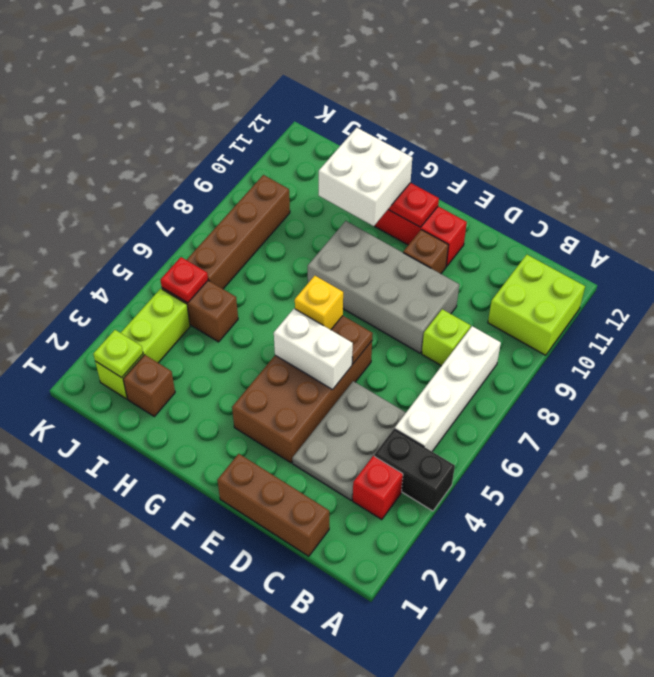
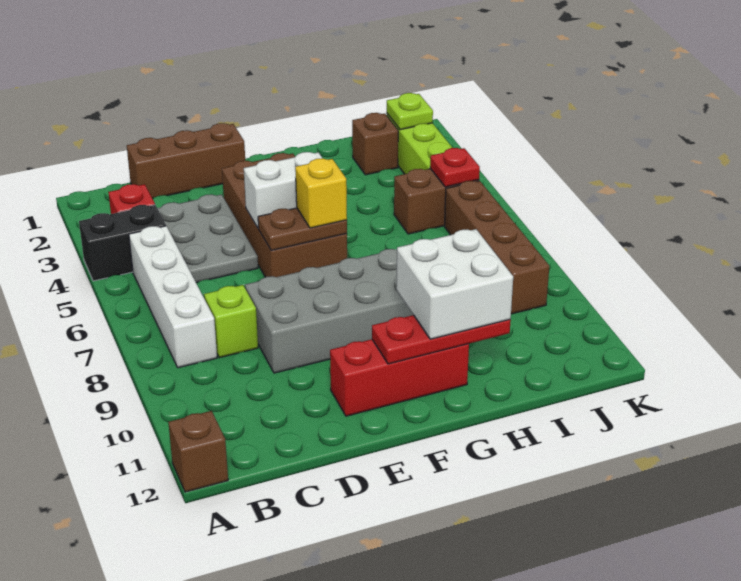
lime brick A10:B11 level 1 -> none
brown brick E10 level 1 -> brown brick A12 level 1

